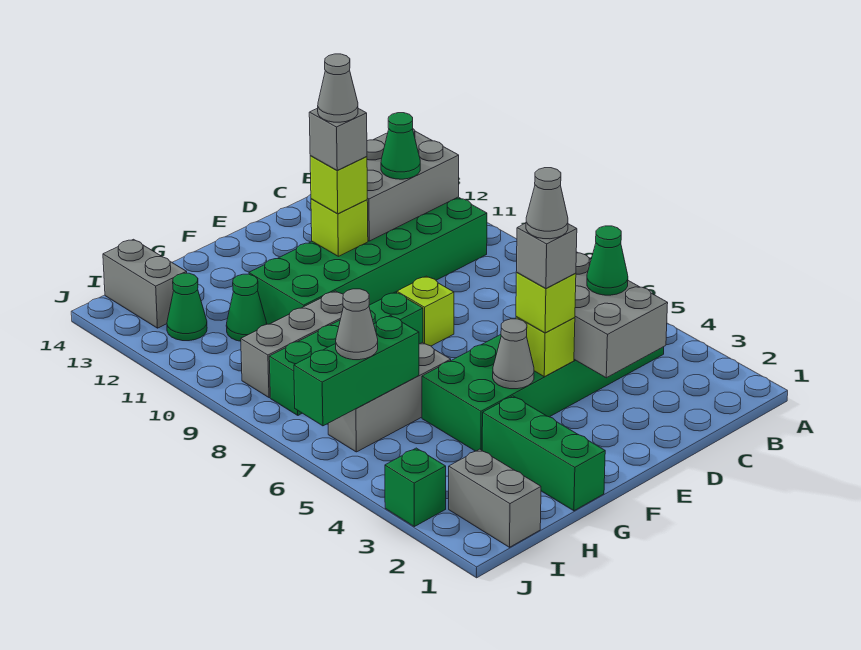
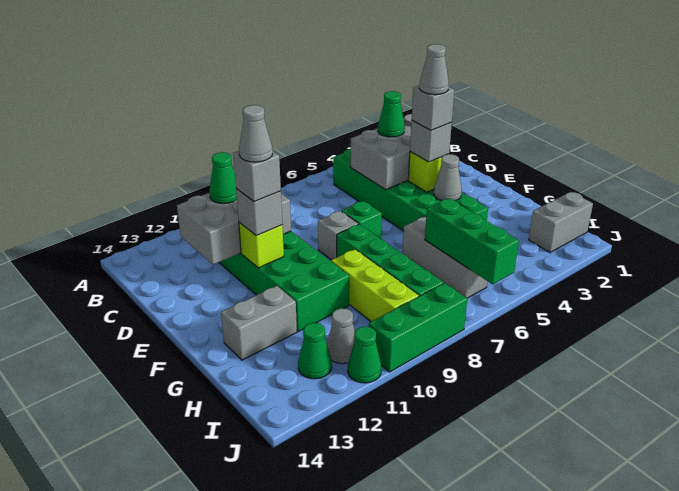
grey brick B11:D12 level 2 -> grey brick C10:D12 level 2
lime brick E4 level 3 -> grey brick E4 level 3
lime brick E8 level 1 -> grey brick E8 level 1
lime brick E11 level 3 -> grey brick E11 level 3
green brick G1:G3 level 1 -> green brick J8:J10 level 1
grey brick G9:I9 level 1 -> lime brick G9:I9 level 1
green cone H11 level 1 -> green cone J11 level 1
grey cone I6 level 3 -> grey cone I11 level 1
grey brick I13:I14 level 1 -> grey brick G12:G13 level 1
green brick J3 level 1 -> green brick E7 level 1

